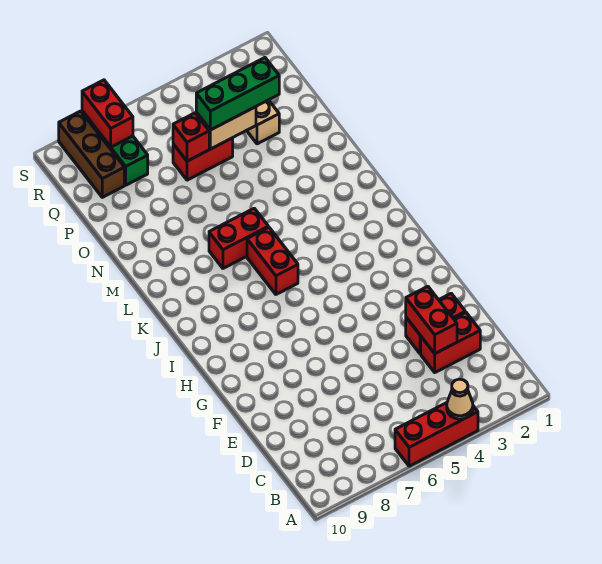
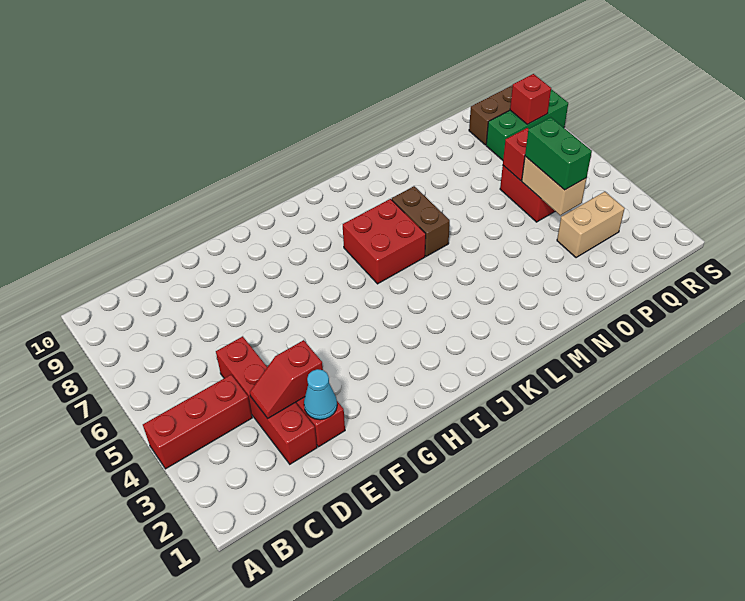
red brick A4:A6 level 1 -> red brick A4:C4 level 1
tan cone A4 level 2 -> none
red brick D2:D3 level 1 -> red brick D2:D5 level 1
red brick D3:E3 level 2 -> red slope D3:E3 level 2 top E
none -> cyan cone E2 level 2
red brick J6:K6 level 1 -> red brick J6:K7 level 1
red brick L6:L7 level 1 -> brown brick L6:L7 level 1
green brick P3:P5 level 3 -> green brick P4:P5 level 3
red brick R8:S8 level 2 -> red brick R8 level 2

